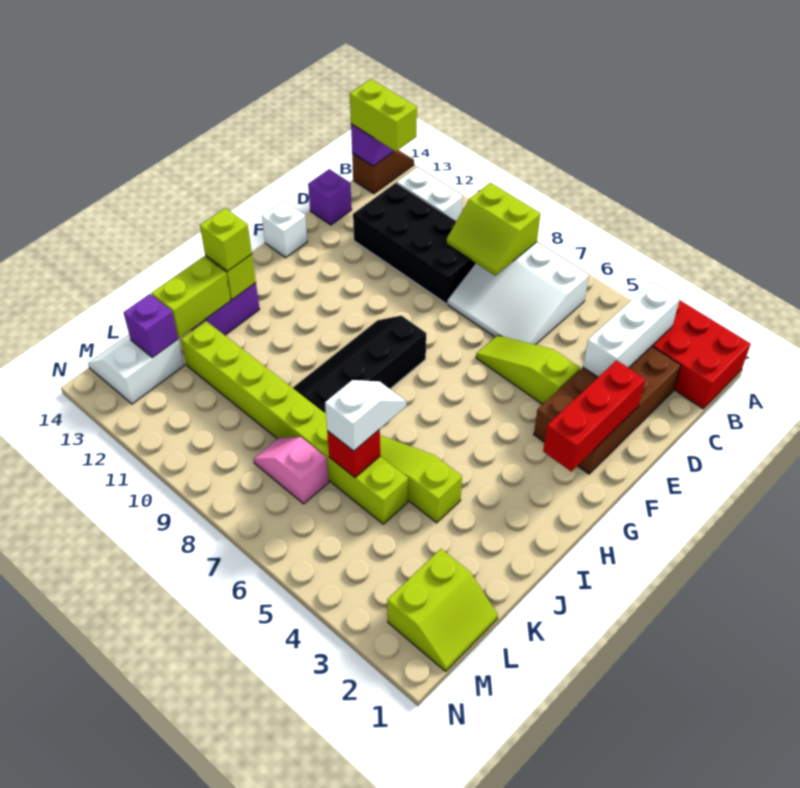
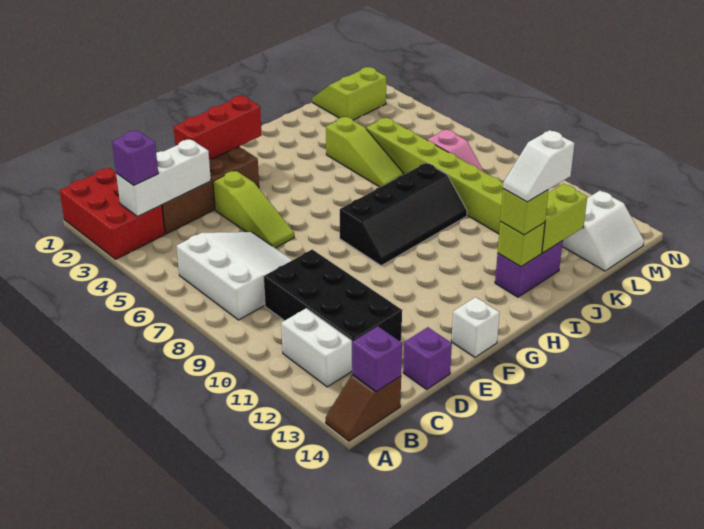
lime slope B8:C9 level 2 top B -> none
lime brick B13:B14 level 3 -> none
white slope J6:K6 level 3 top K -> white slope I13:J13 level 4 top J
red brick K6 level 2 -> none
purple brick L13 level 2 -> purple brick B3 level 3

